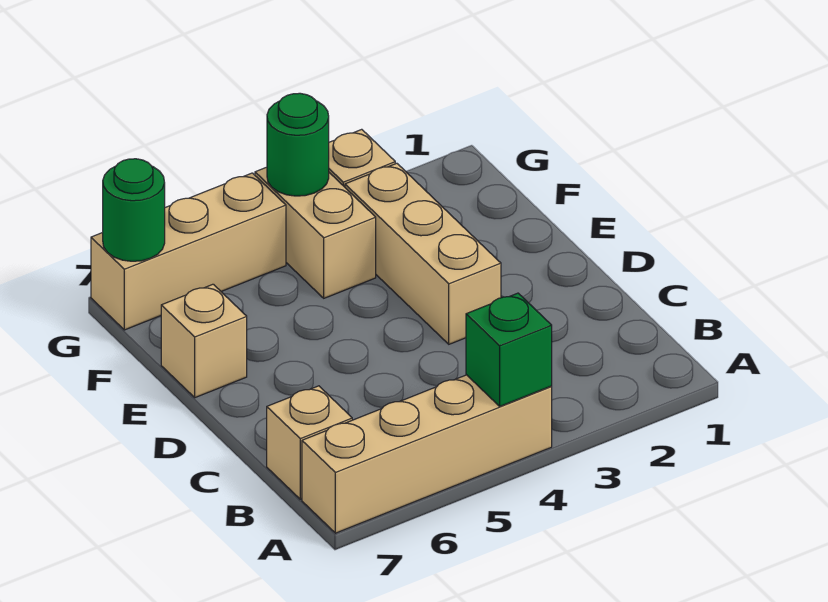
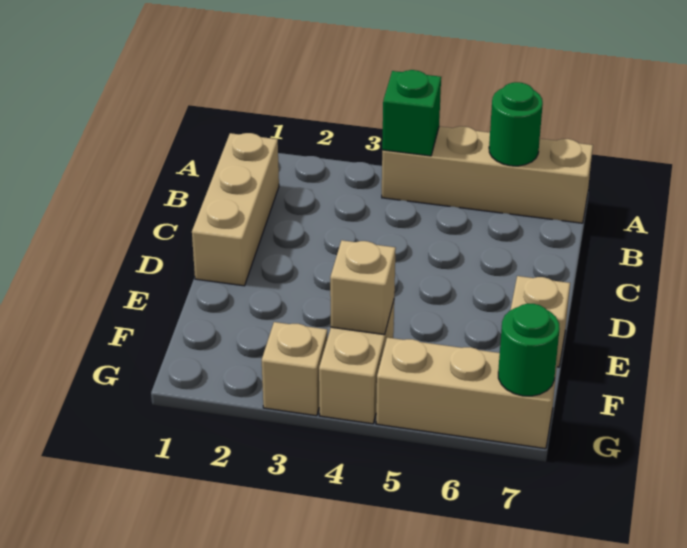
tan brick B7 level 1 -> tan brick F4 level 2
tan brick D3:F3 level 1 -> tan brick B1:D1 level 1
green round brick G4 level 2 -> green round brick A6 level 2

